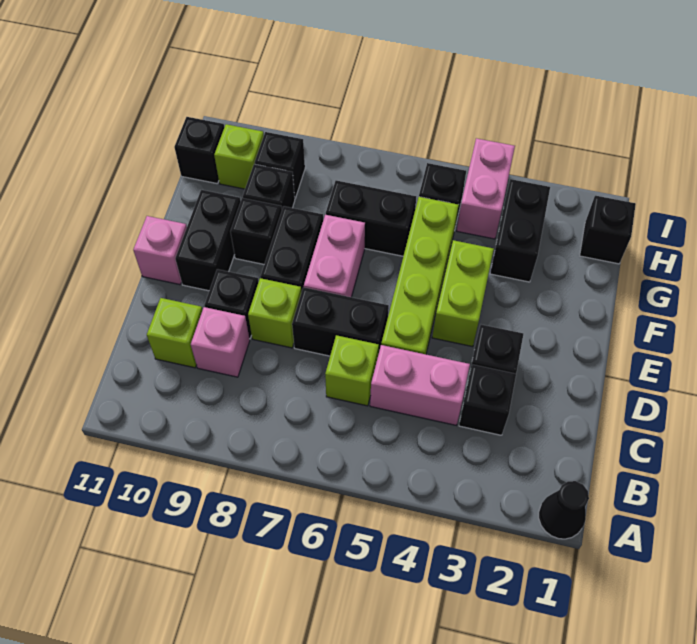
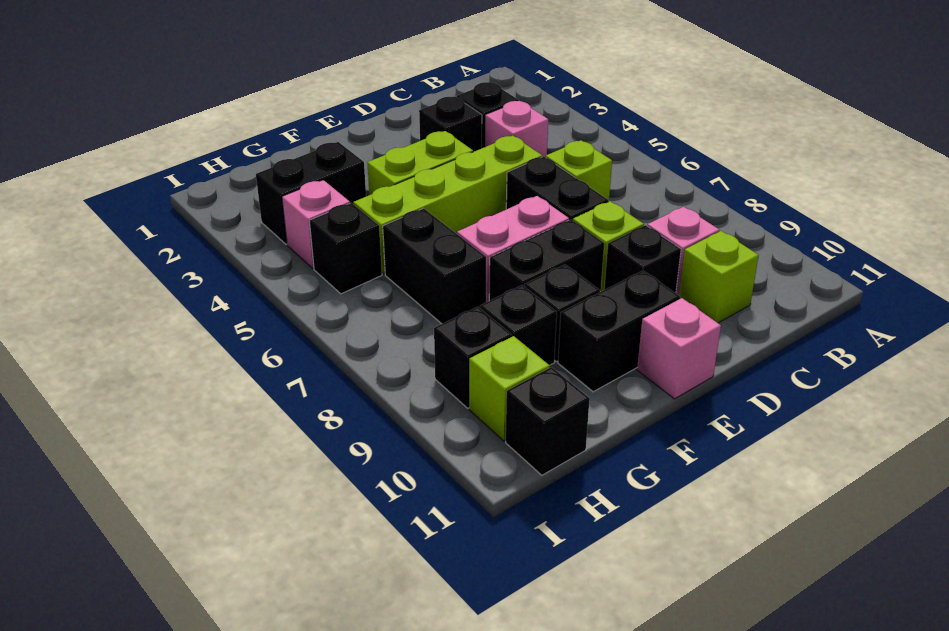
black cone A1 level 1 -> none
pink brick C4:C5 level 1 -> pink brick C4 level 1
black brick H1 level 1 -> none
pink brick H4:I4 level 1 -> pink brick H4 level 1

